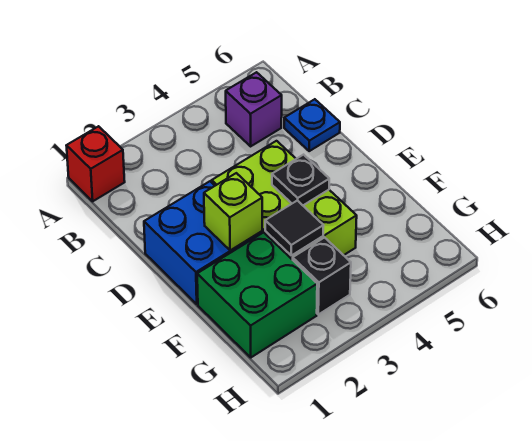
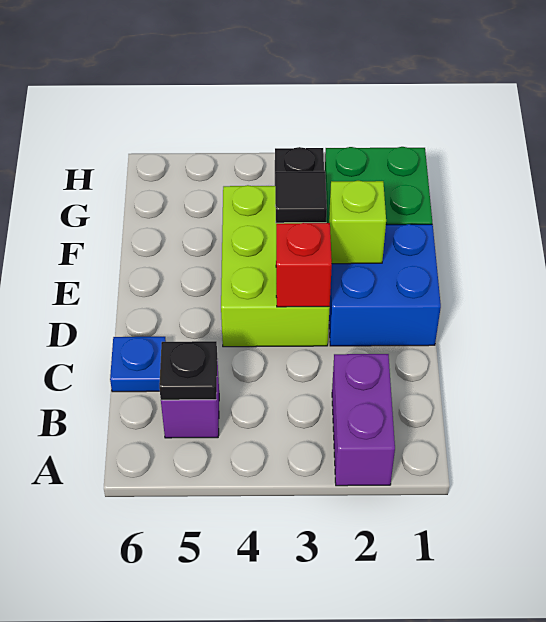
red brick A1 level 1 -> red brick D3 level 2
none -> purple brick A2:B2 level 1
black plate E4 level 2 -> black plate B5 level 2

